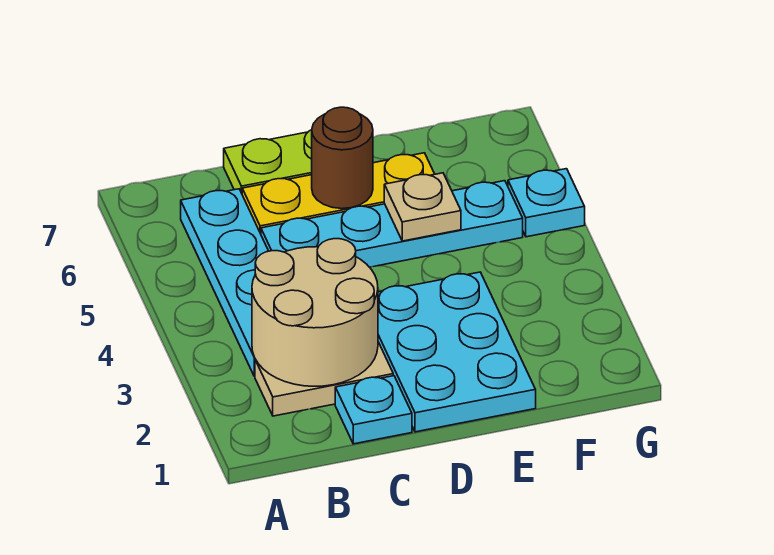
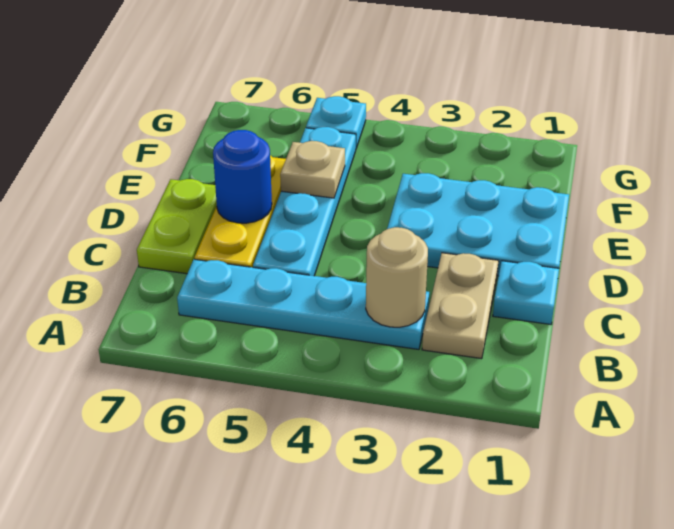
tan round brick B2:C3 level 2 -> tan round brick B3 level 2
brown round brick D6 level 2 -> blue round brick D6 level 2

